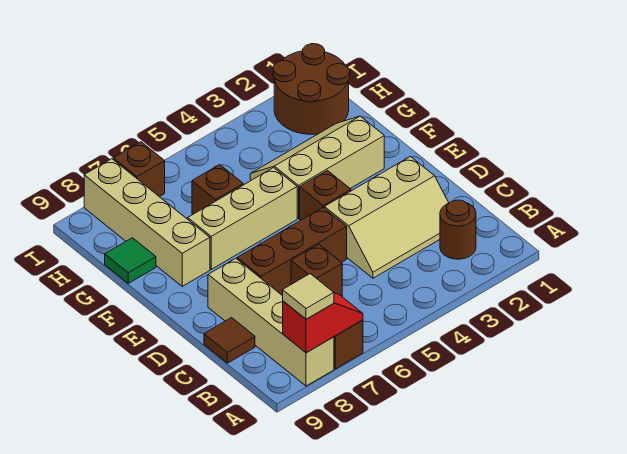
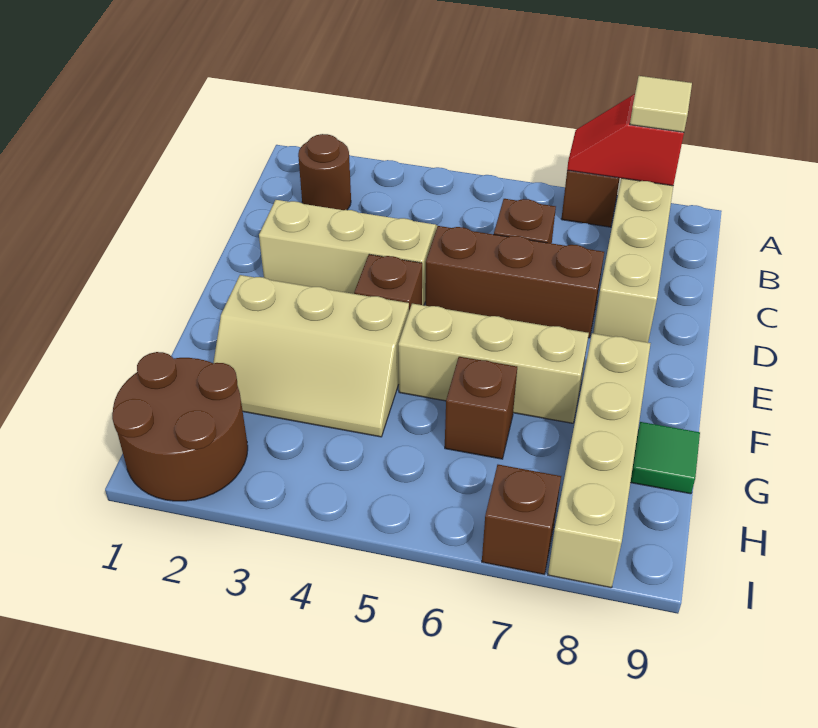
brown tile C9 level 1 -> none

